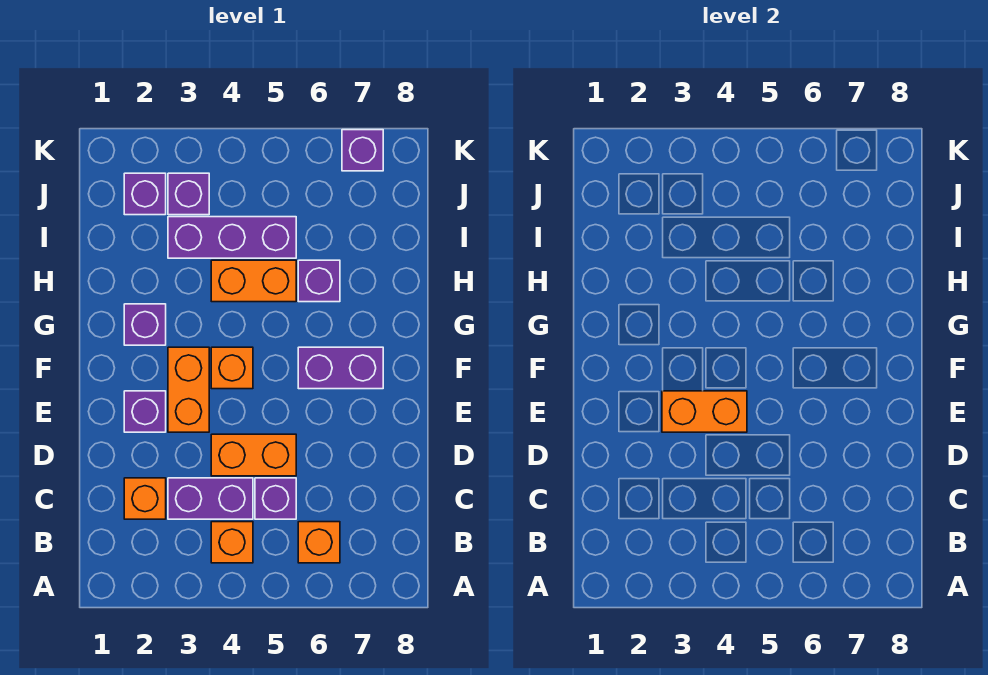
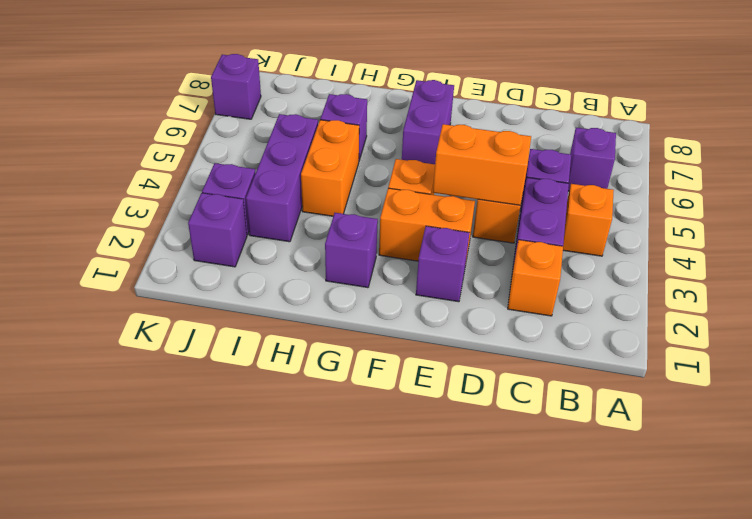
orange brick B6 level 1 -> purple brick B6 level 1
orange brick E3:E4 level 2 -> orange brick D4:E4 level 2

